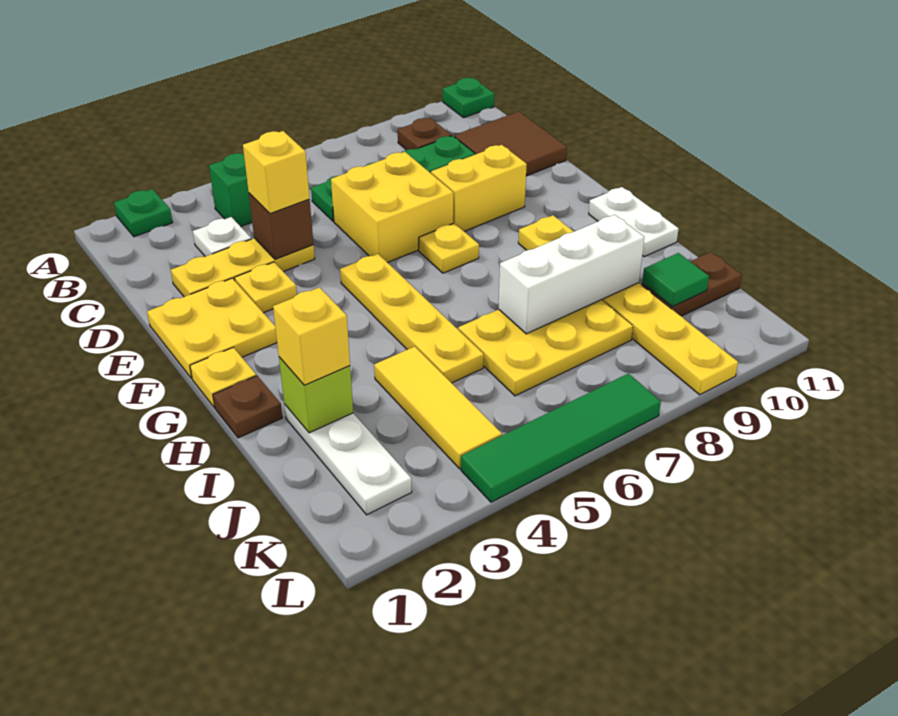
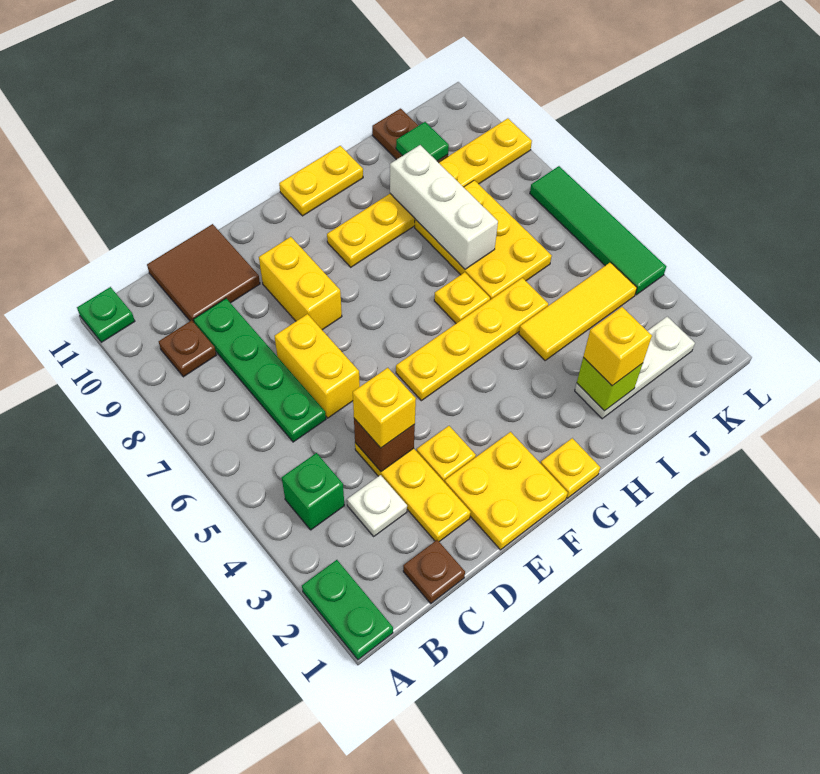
green plate A2 level 1 -> green plate A1:A2 level 1
yellow brick D6:E7 level 1 -> yellow brick D6:D7 level 1
yellow plate F7 level 1 -> yellow plate H6 level 1
white plate G11:H11 level 1 -> yellow plate G11:H11 level 1
brown plate H1 level 1 -> brown plate C1 level 1

